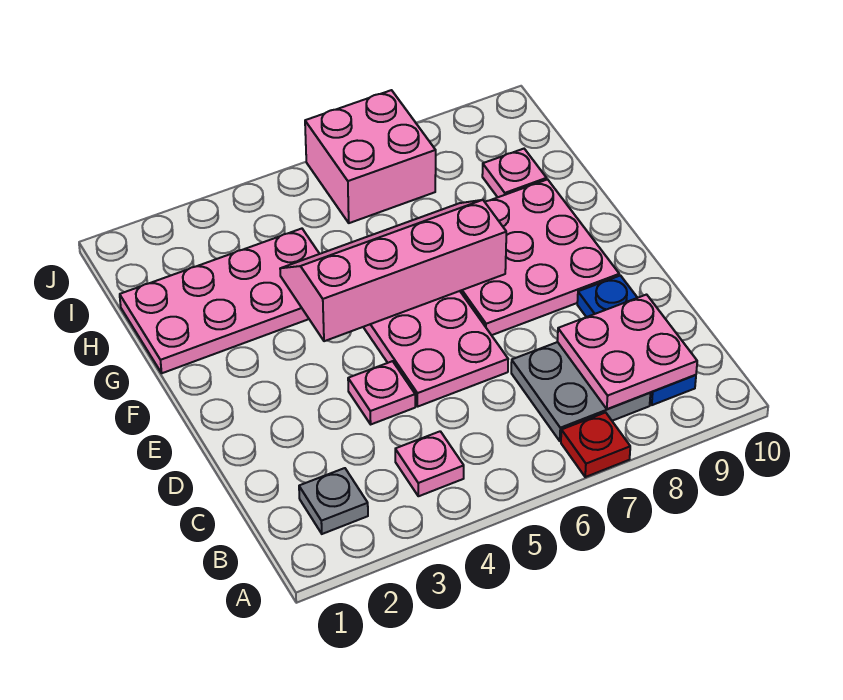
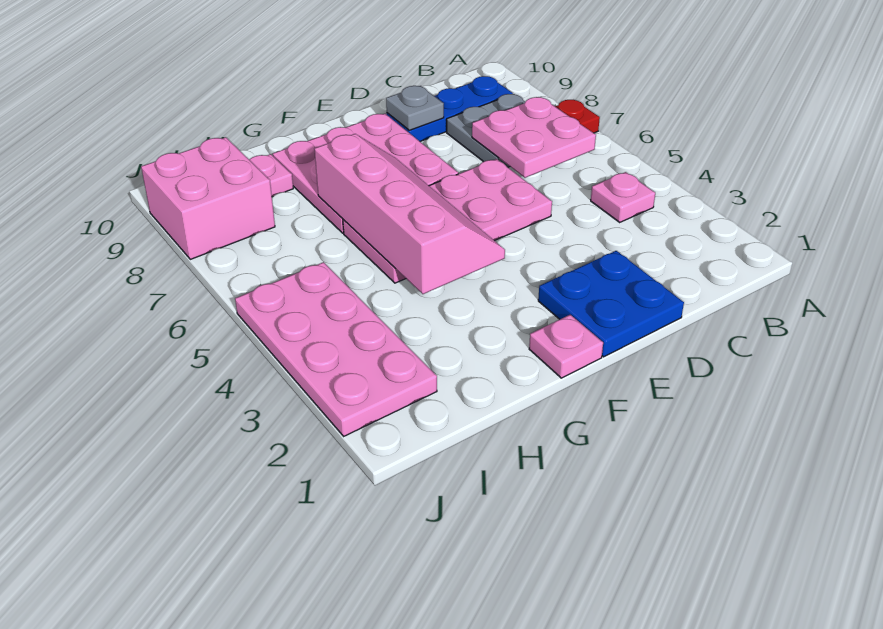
grey plate B2 level 1 -> grey plate D9 level 2
pink plate B8:C9 level 2 -> pink plate B6:C7 level 2
none -> blue plate D1:E2 level 1
pink plate D4 level 1 -> pink plate F1 level 1
pink slope F4:G7 level 2 top F -> pink slope F4:G7 level 2 top G
pink plate G1:H4 level 1 -> pink plate I2:J5 level 1
pink brick I6:J7 level 1 -> pink brick I8:J9 level 1

